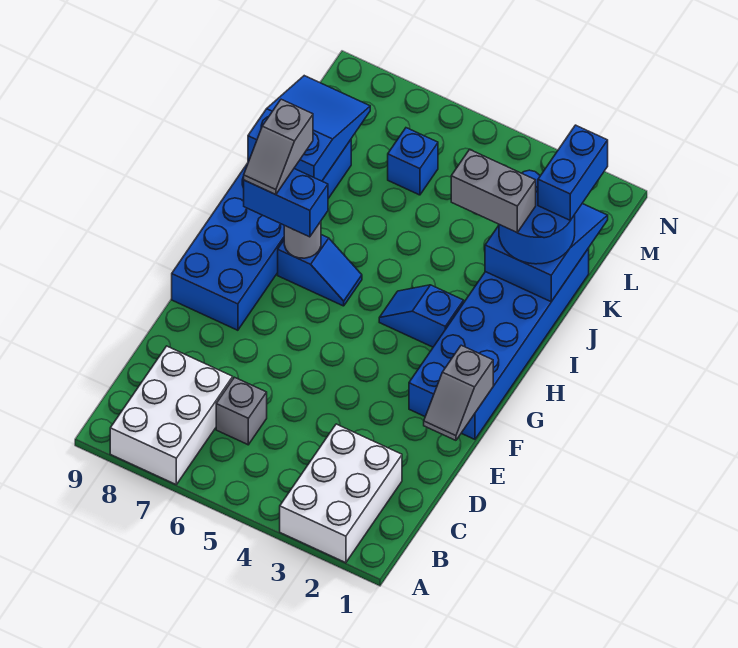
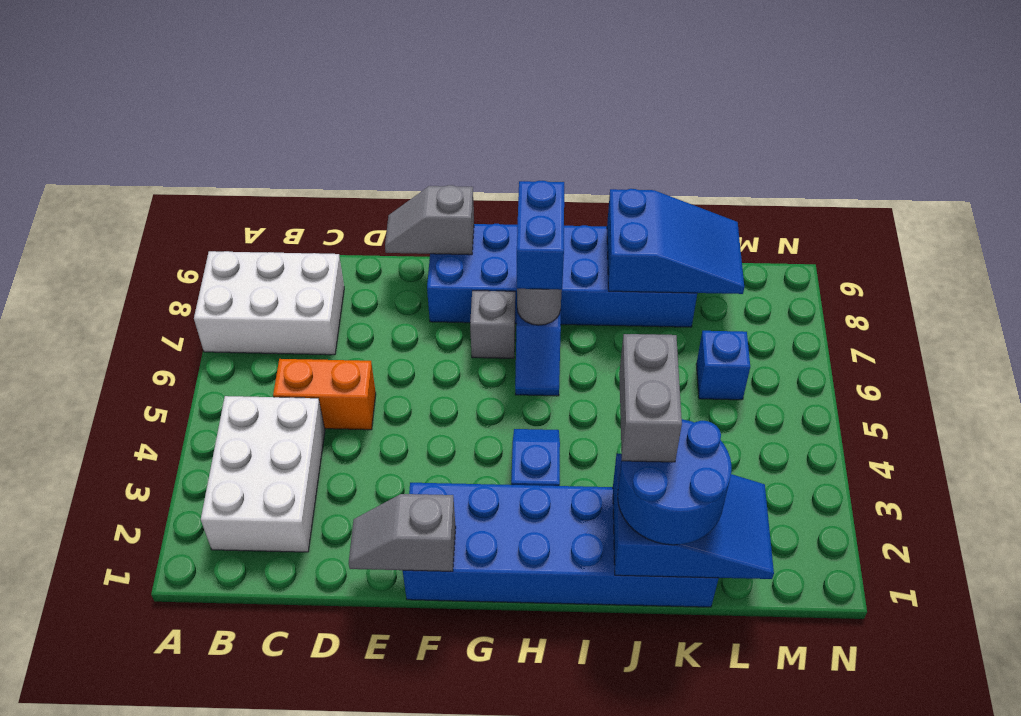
white brick A2:C3 level 1 -> white brick B2:C4 level 1
none -> orange brick C5:D5 level 1
grey brick C6 level 1 -> grey brick G7 level 1
grey slope H8:I8 level 4 top I -> grey slope E9:F9 level 2 top F
blue brick K1:L1 level 4 -> none

